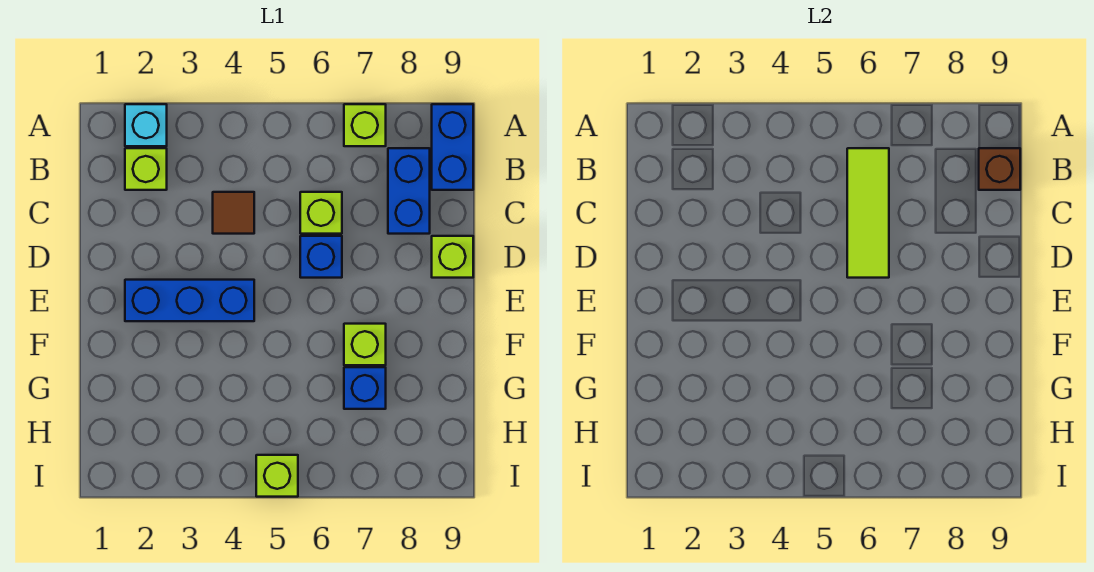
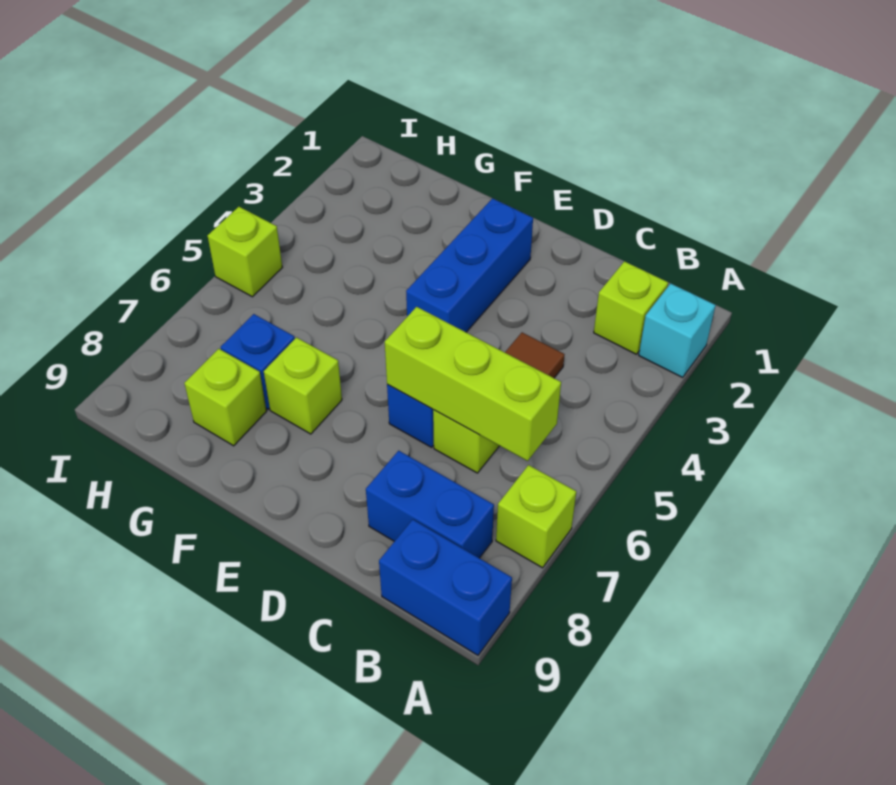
lime tile B6:D6 level 2 -> lime brick B6:D6 level 2
brown brick B9 level 2 -> none
lime brick D9 level 1 -> lime brick G8 level 1

